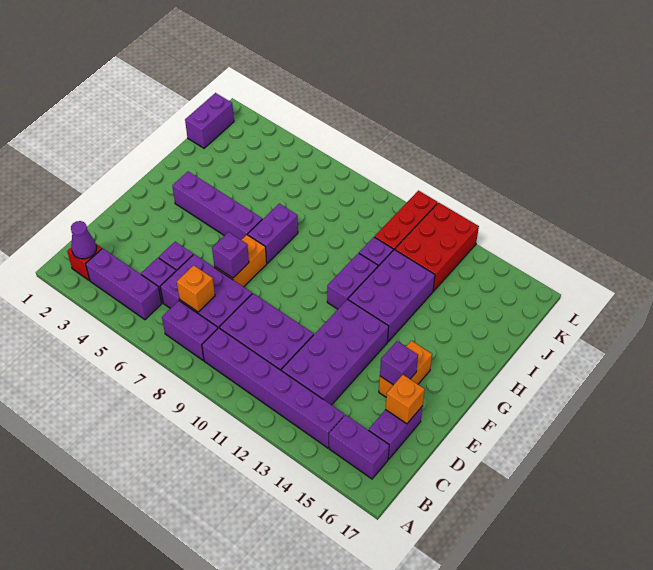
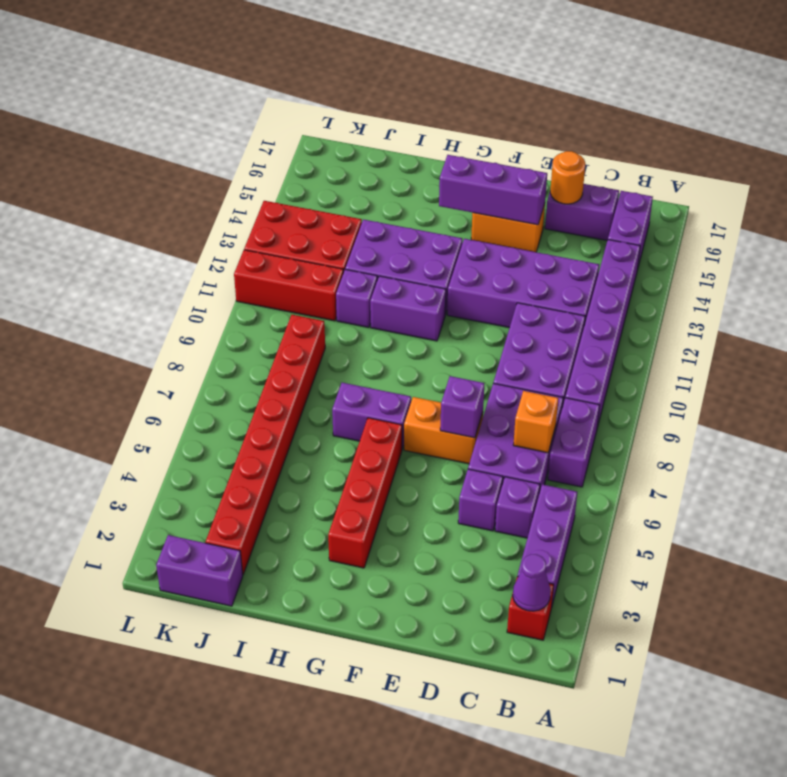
orange brick D16 level 2 -> orange round brick D16 level 2
purple brick E15 level 2 -> purple brick E15:G15 level 2
purple brick G3:G6 level 1 -> red brick G3:G6 level 1
none -> red brick J2:J9 level 1

